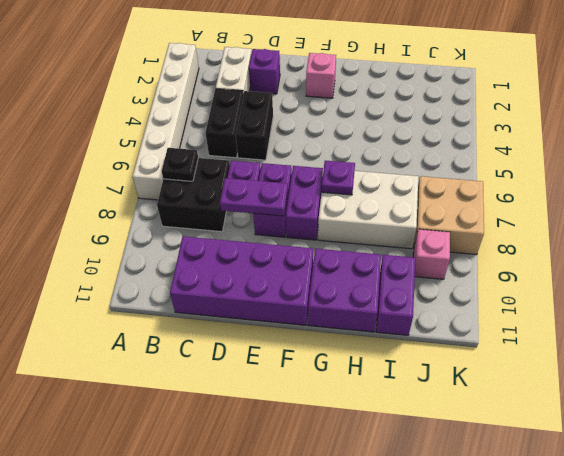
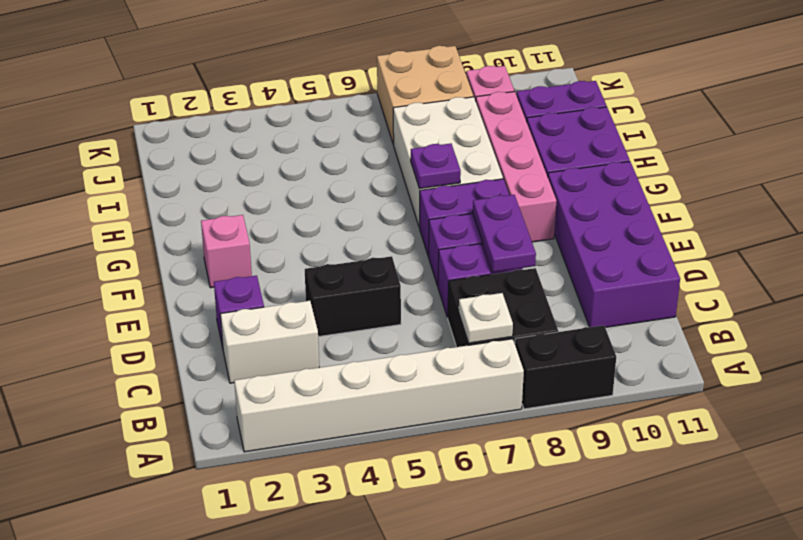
black plate B7 level 2 -> white plate B7 level 2
black brick C4:C5 level 1 -> black brick A8:A9 level 1
none -> pink brick F9:I9 level 1

